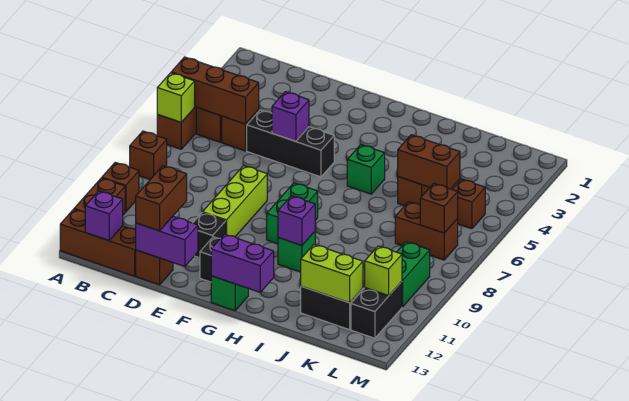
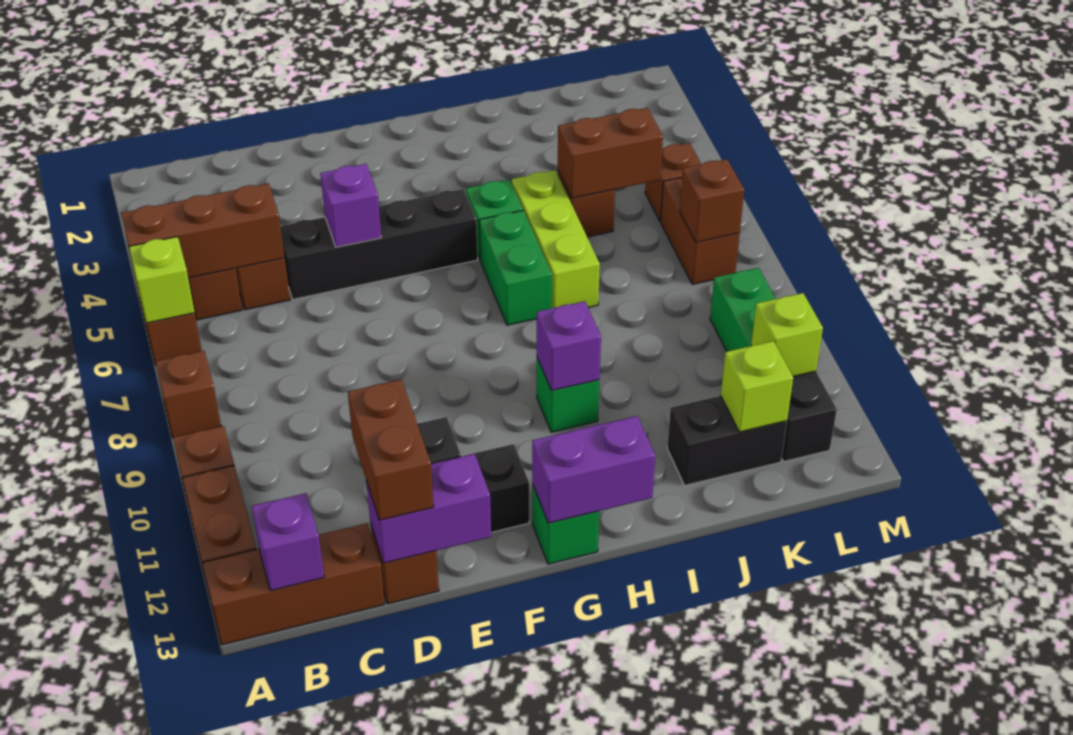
black brick D5:F5 level 1 -> black brick D5:G5 level 1
lime brick E8:E10 level 1 -> lime brick I5:I7 level 1
green brick G8:G9 level 1 -> green brick H6:H7 level 1
lime brick J12:K12 level 2 -> lime brick K12 level 2
brown brick K7:L7 level 1 -> brown brick L6:L7 level 1

